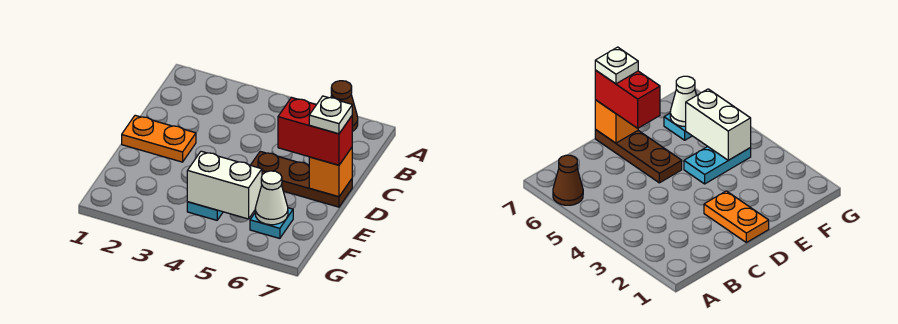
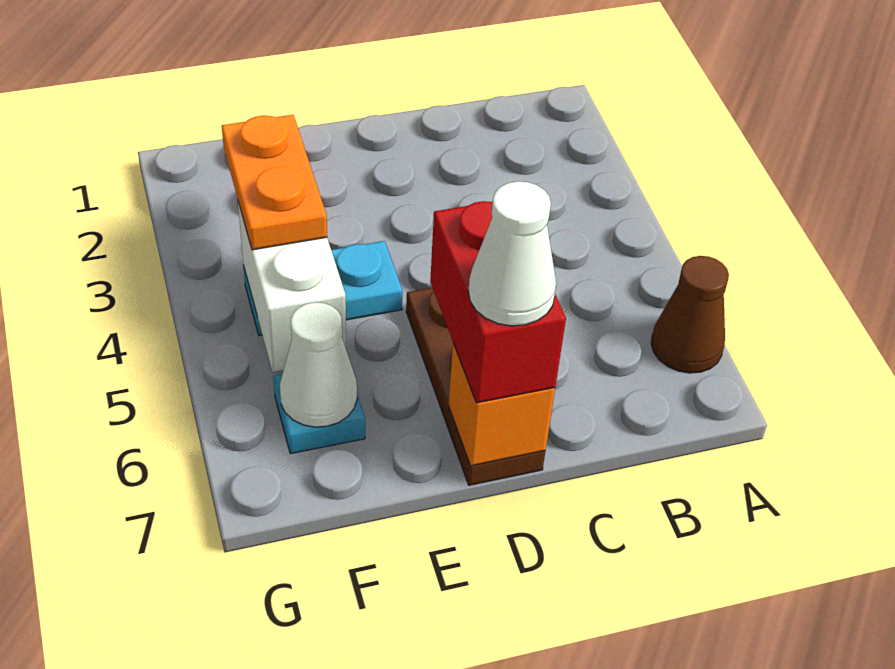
orange plate D1:D2 level 1 -> orange plate F3:F4 level 3
white plate D7 level 4 -> white cone D7 level 4

